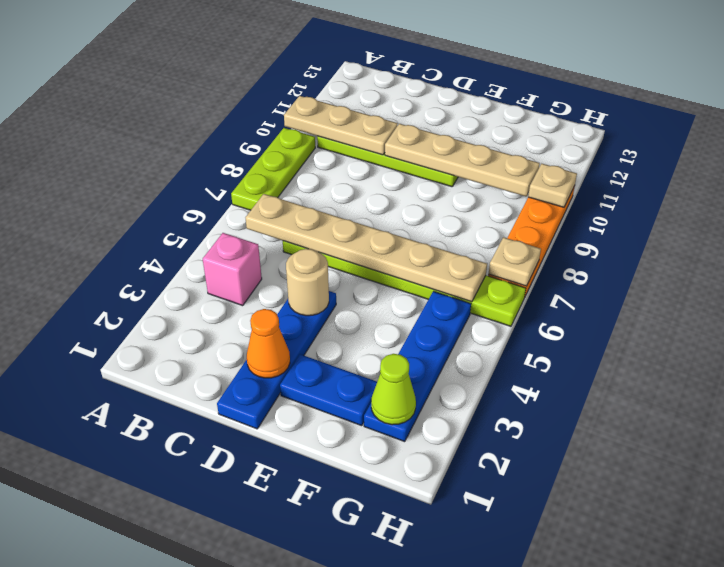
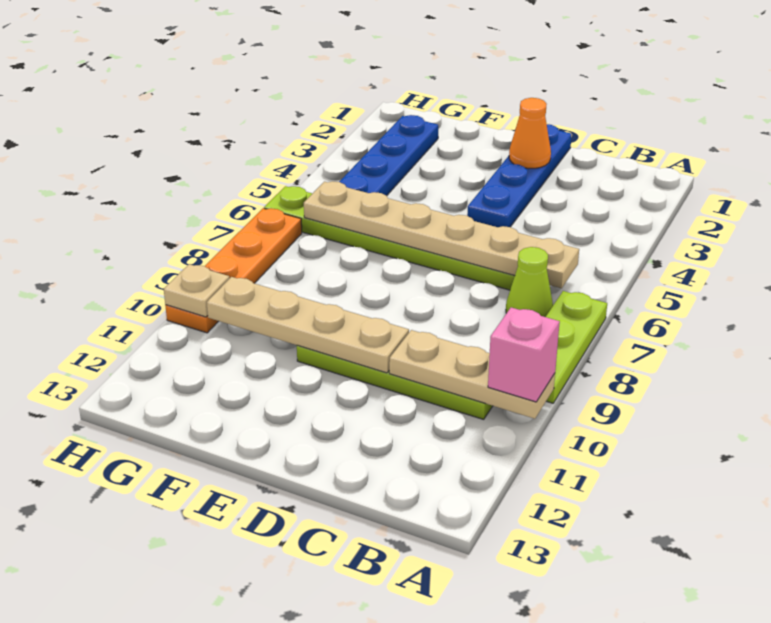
pink brick B4 level 1 -> pink brick A10 level 3
tan round brick D4 level 2 -> none
blue plate E2:F2 level 1 -> none
lime cone G2 level 2 -> lime cone B7 level 1
tan plate H7 level 2 -> none

